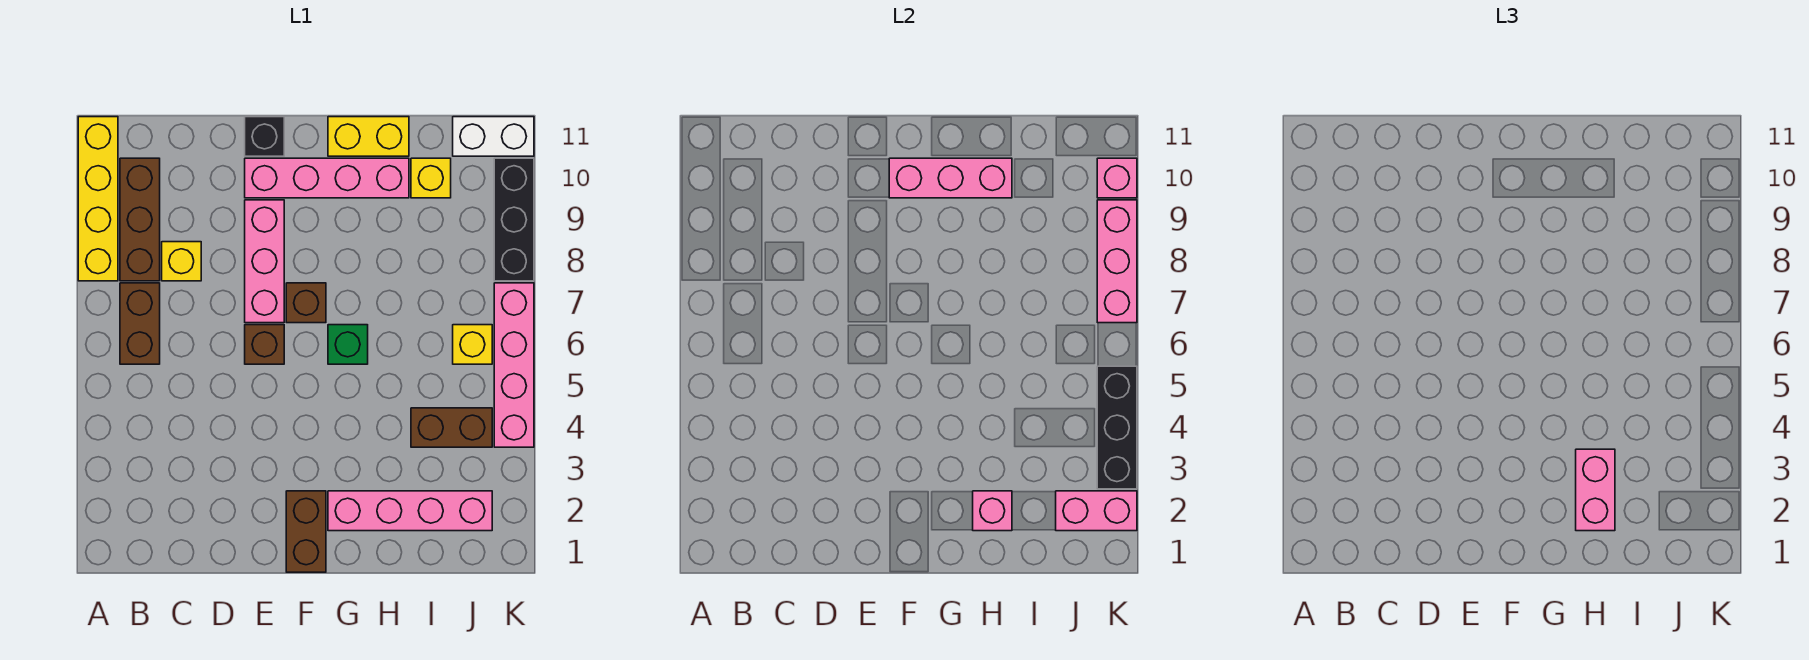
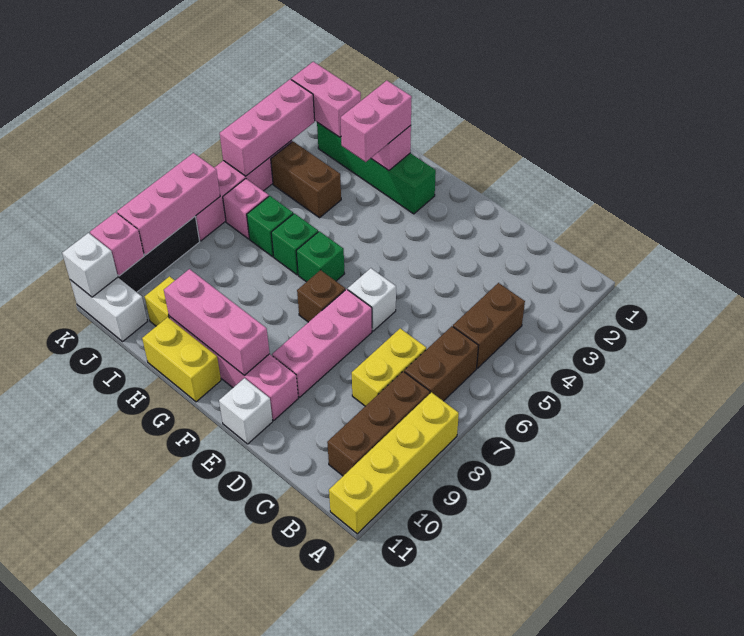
yellow brick C8 level 1 -> yellow brick C7:C8 level 1
brown brick E6 level 1 -> white brick E6 level 1
black brick E11 level 1 -> white brick E11 level 1
brown brick F1:F2 level 1 -> brown brick B4:B5 level 1
pink brick G2:J2 level 1 -> green brick G2:J2 level 1
none -> green brick H6 level 1
none -> green brick I6 level 1
yellow brick J6 level 1 -> pink brick J6 level 1
black brick K3:K5 level 2 -> pink brick K3:K5 level 2
none -> white brick K11 level 2

